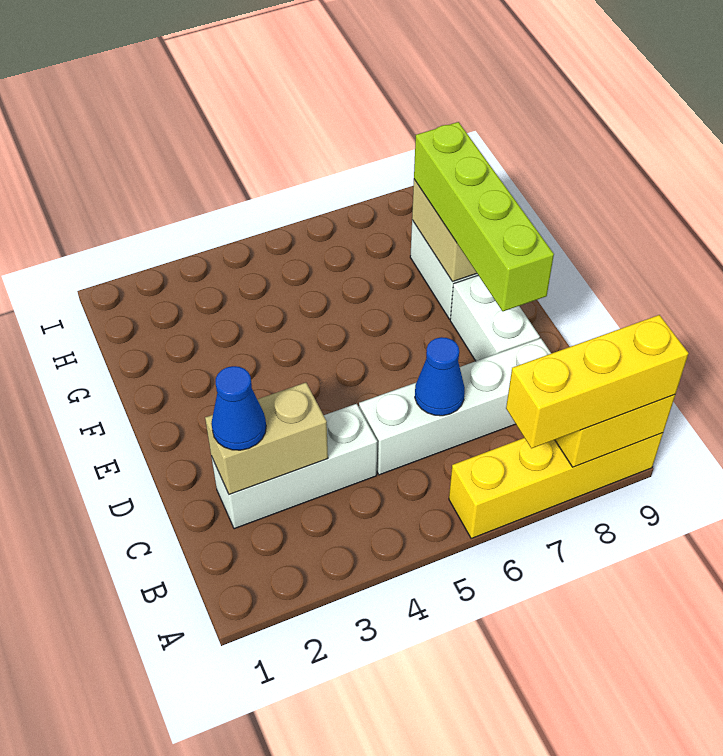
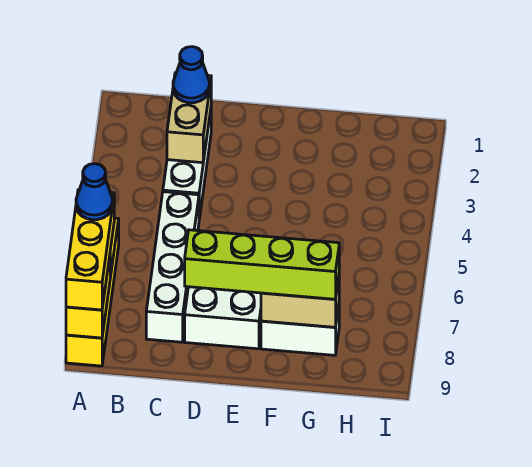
blue cone C6 level 2 -> blue cone A7 level 4

